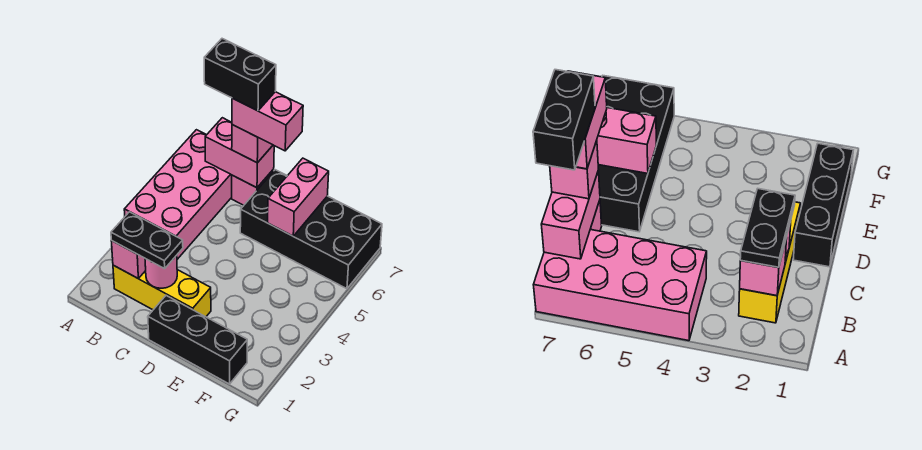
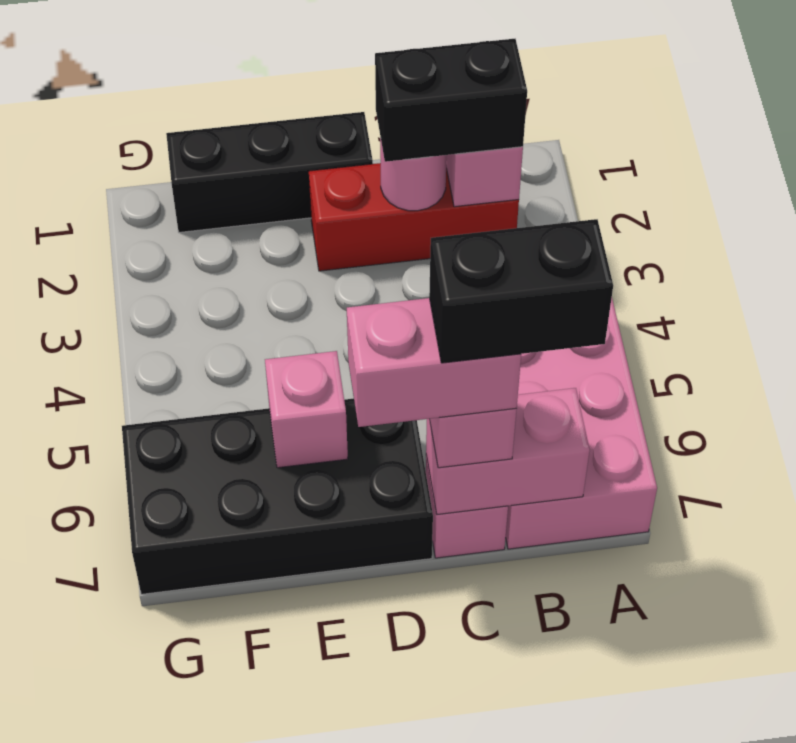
yellow brick B2:D2 level 1 -> red brick B2:D2 level 1
black plate B2:C2 level 3 -> black brick B2:C2 level 3
pink brick E6:E7 level 2 -> pink brick E6 level 2

